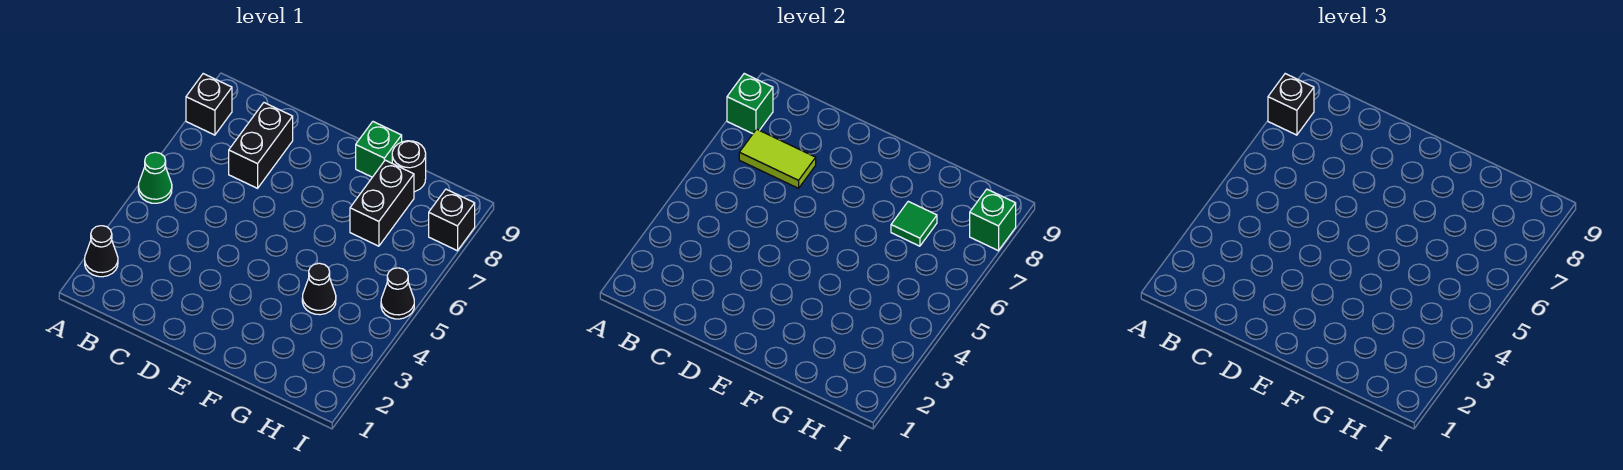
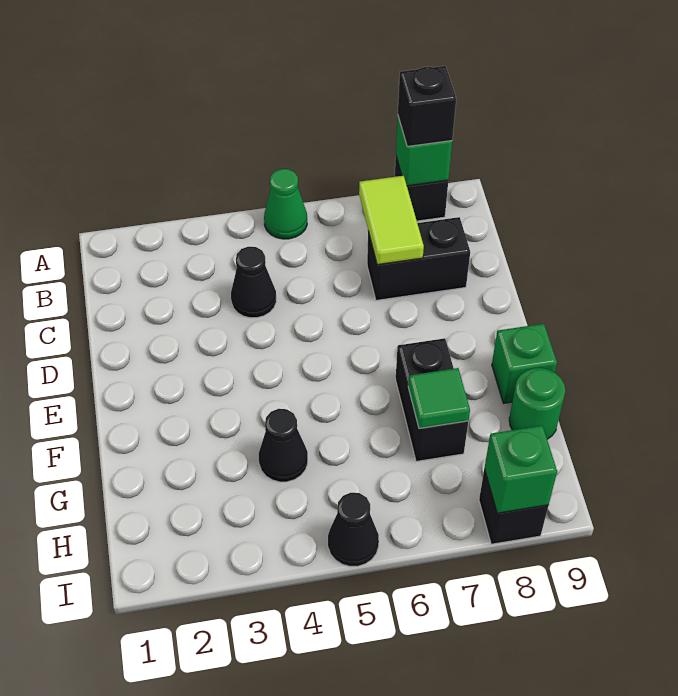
black cone A2 level 1 -> black cone C4 level 1
black brick G7:G8 level 1 -> black brick F7:G7 level 1
black round brick G9 level 1 -> green round brick G9 level 1

